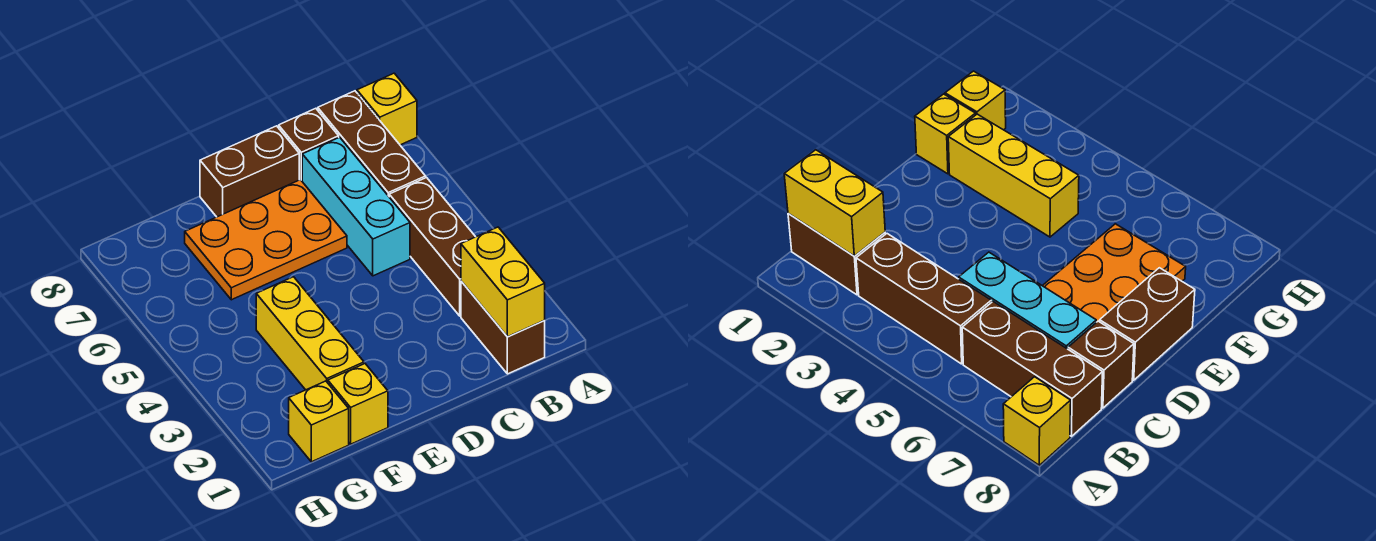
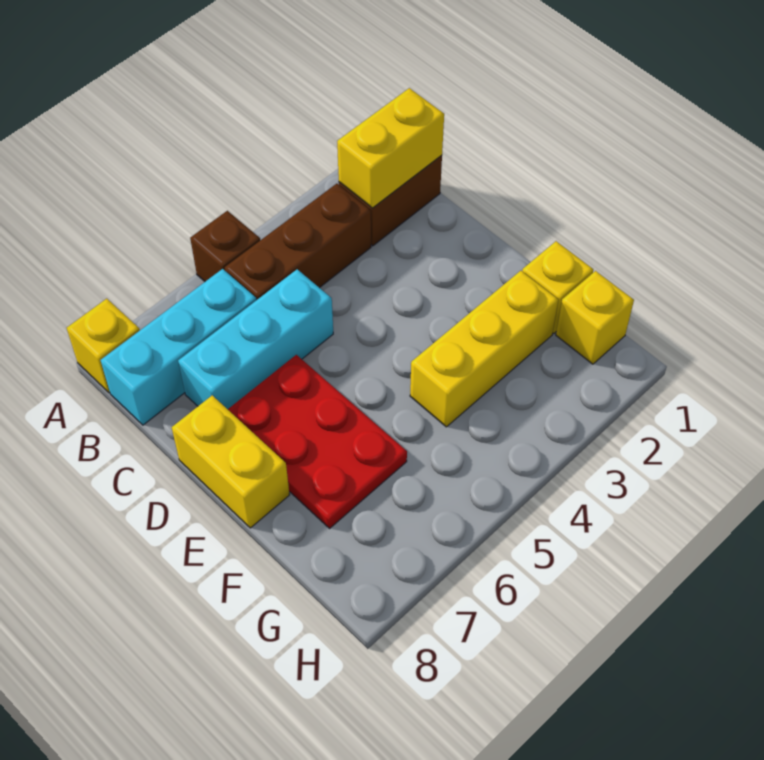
brown brick B6:B8 level 1 -> cyan brick B6:B8 level 1
brown brick C8 level 1 -> brown brick A5 level 1
orange plate D6:F7 level 1 -> red plate D6:F7 level 1
brown brick D8:E8 level 1 -> yellow brick D8:E8 level 1

